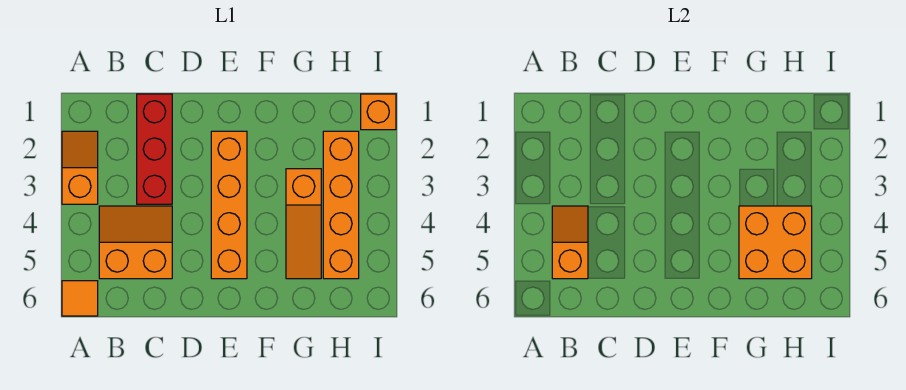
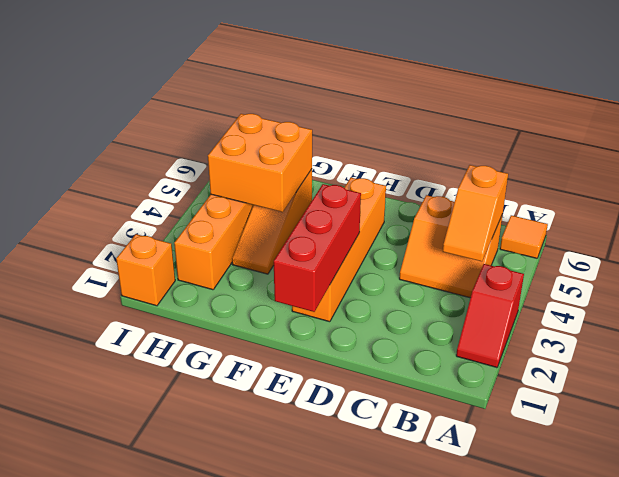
orange slope A2:A3 level 1 top 3 -> red slope A2:A3 level 1 top 3
red brick C1:C3 level 1 -> red brick E1:E3 level 2
orange slope G3:G5 level 1 top 3 -> orange slope G3:G5 level 1 top 5

